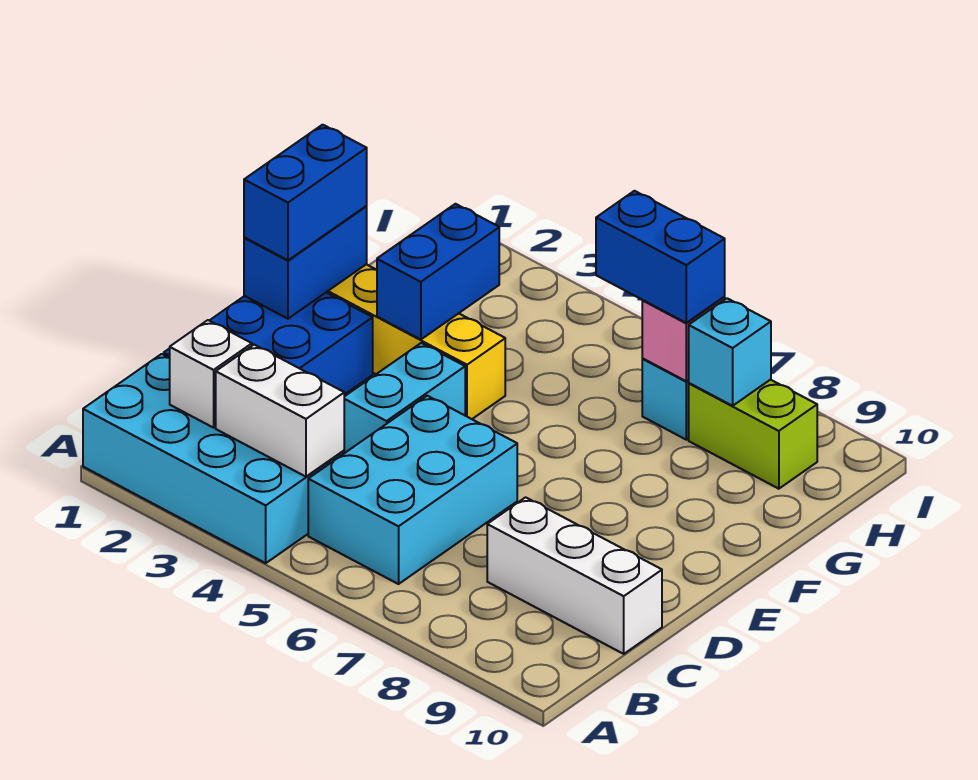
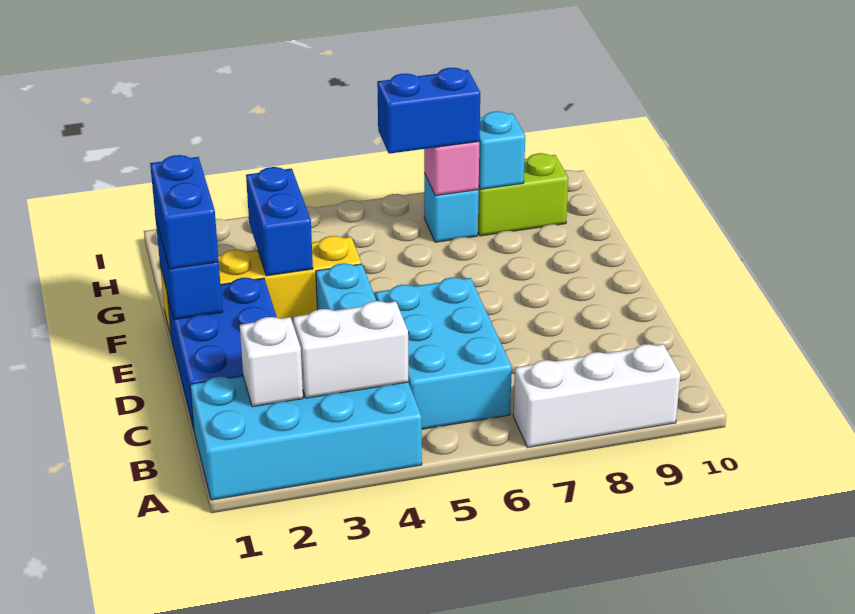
white brick C8:C10 level 1 -> white brick A7:A9 level 1

